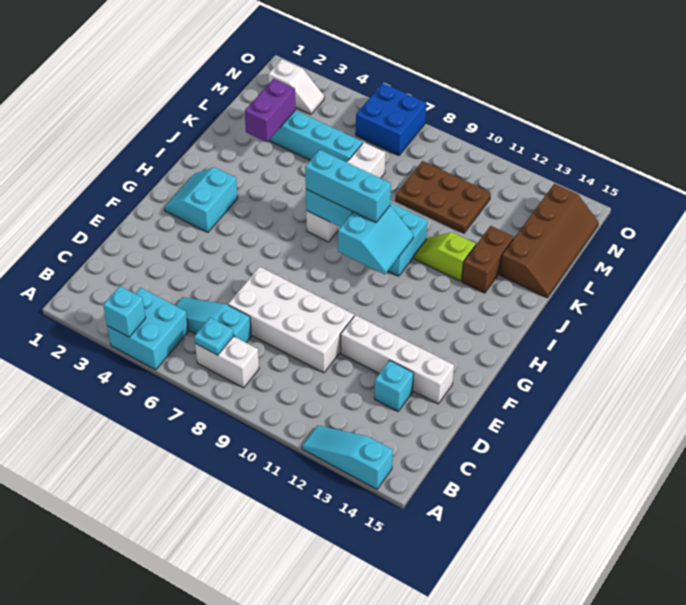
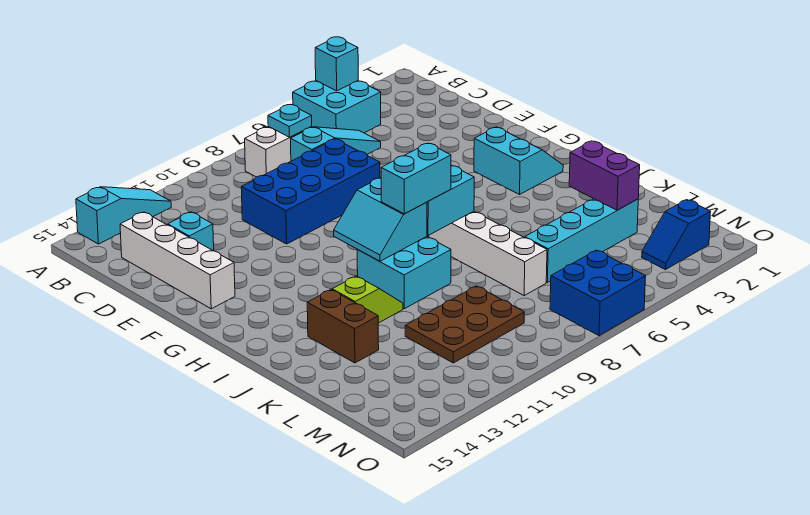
white brick D7:E10 level 1 -> blue brick D7:E10 level 1
white brick E11:E14 level 1 -> white brick C14:F14 level 1
cyan brick I7:I9 level 3 -> cyan brick I8:I9 level 3
brown slope K14:N15 level 1 top 14 -> none
white slope N2:N3 level 1 top 2 -> blue slope N2:N3 level 1 top 2

